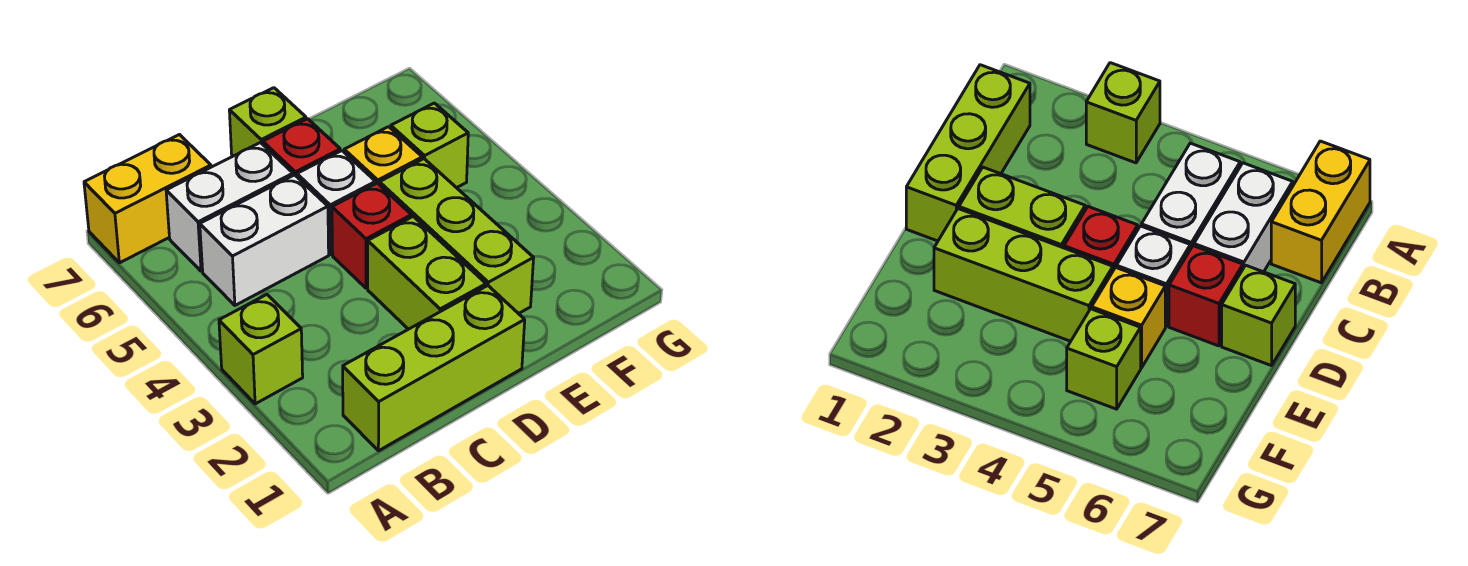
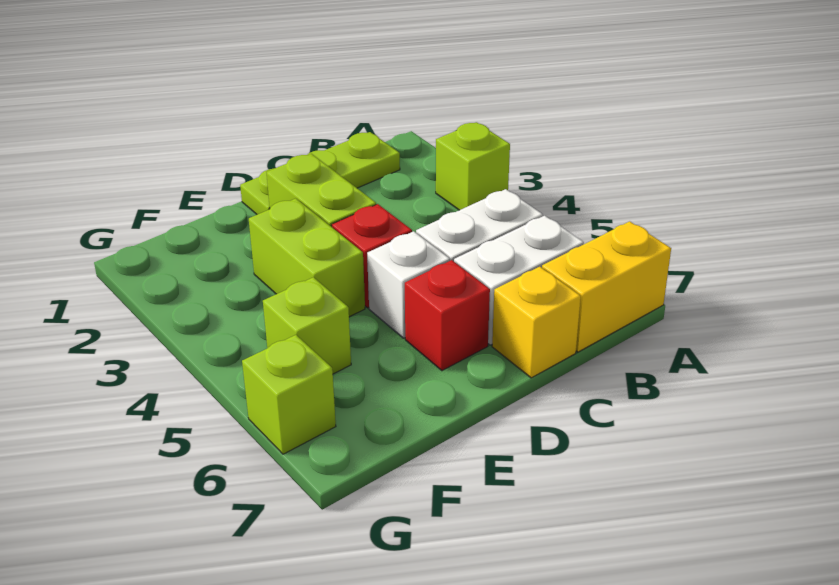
lime brick B1:D1 level 1 -> lime plate B1:D1 level 1
lime brick D7 level 1 -> lime brick G6 level 1
lime brick E2:E4 level 1 -> lime brick E3:E4 level 1
yellow brick E5 level 1 -> yellow brick C7 level 1

